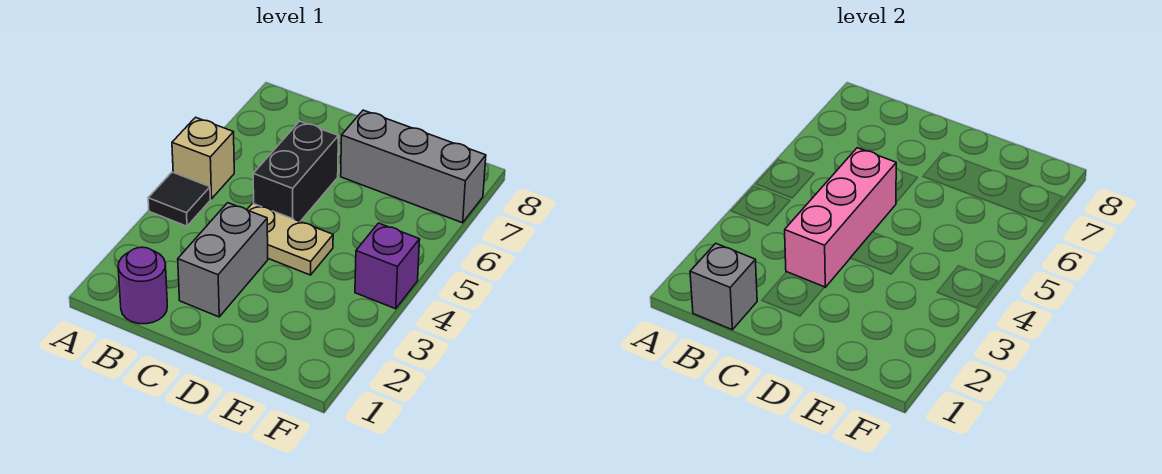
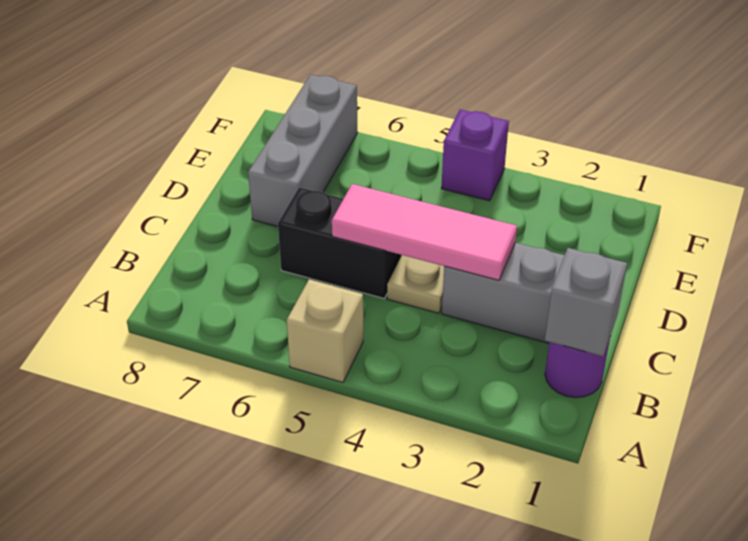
black tile A4 level 1 -> none
pink brick C3:C5 level 2 -> pink tile C3:C5 level 2

